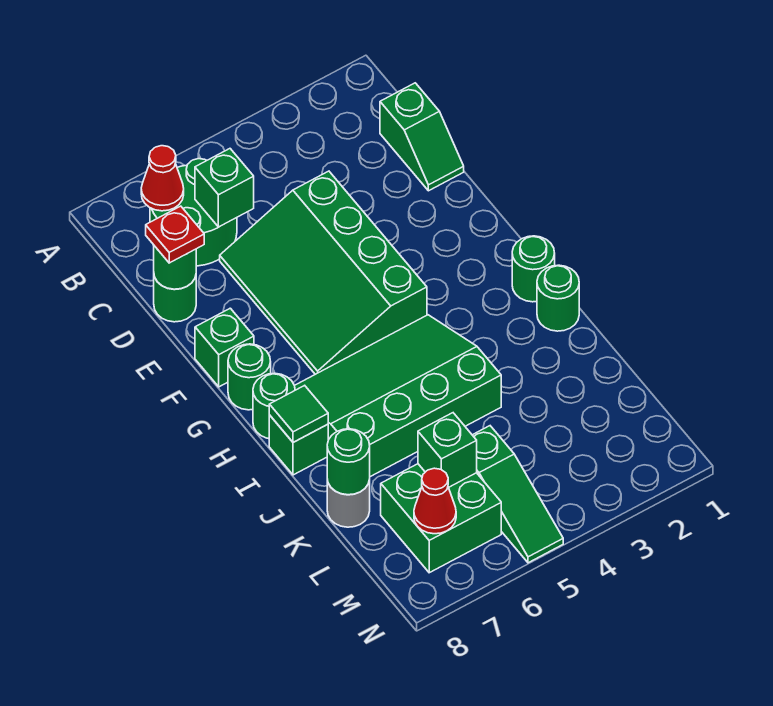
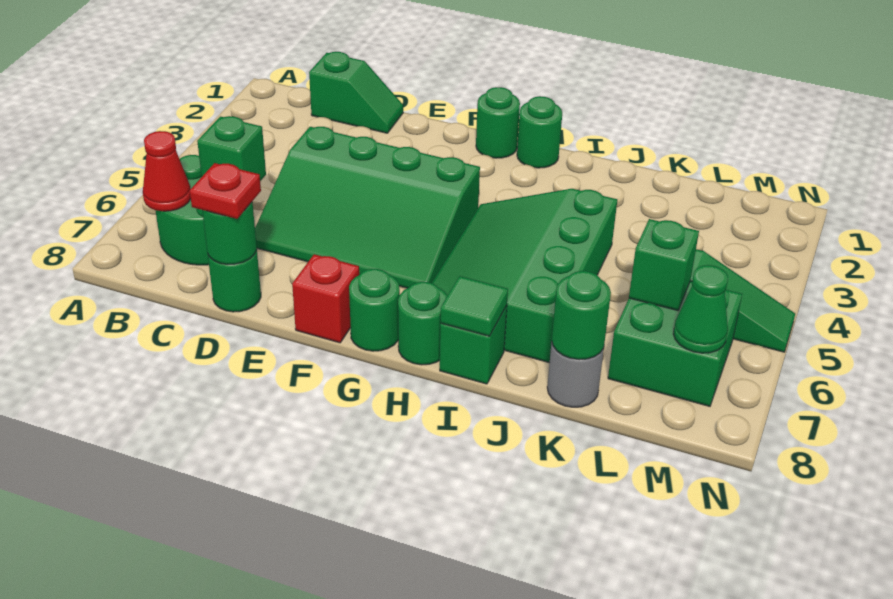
green brick F8 level 1 -> red brick F8 level 1
green round brick I1 level 1 -> green round brick G1 level 1
red cone M7 level 2 -> green cone M7 level 2

